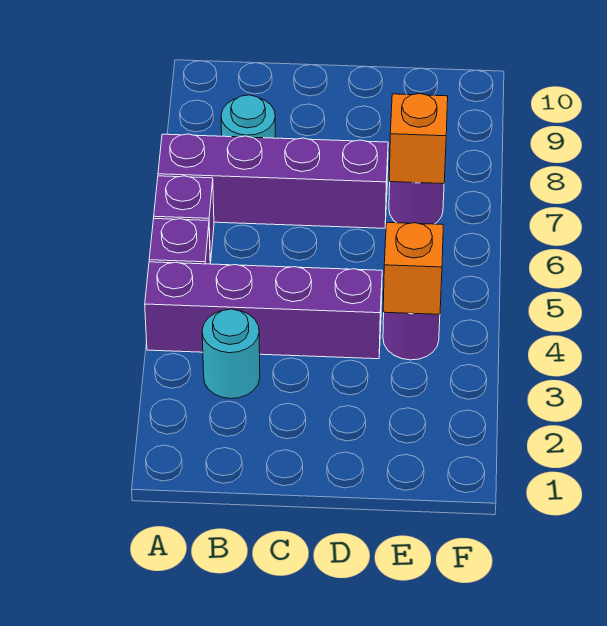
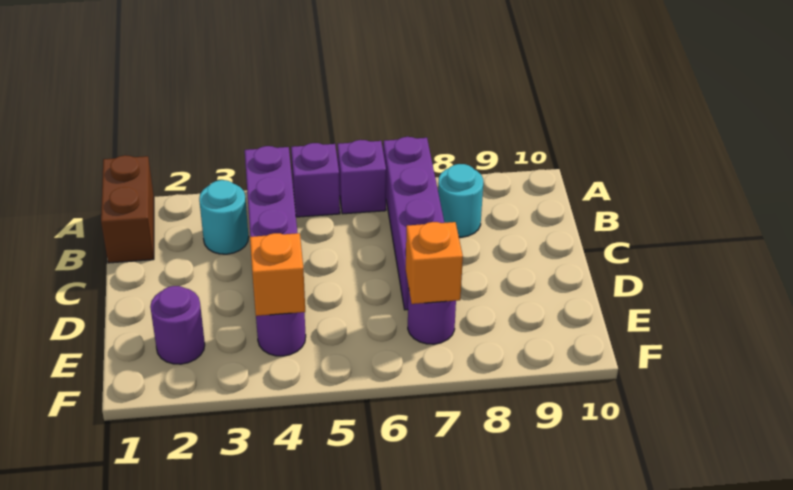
none -> brown brick A1:B1 level 1
none -> purple round brick E2 level 1

